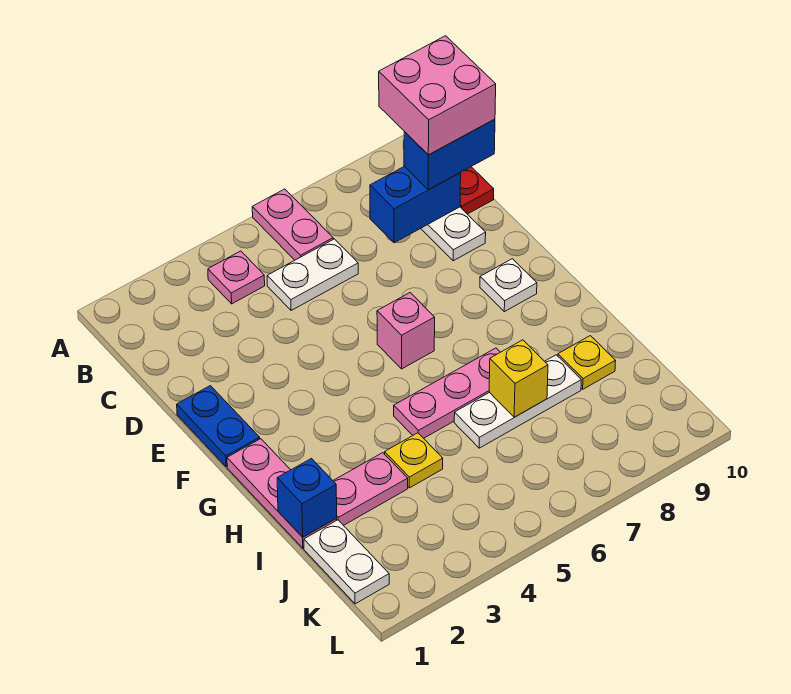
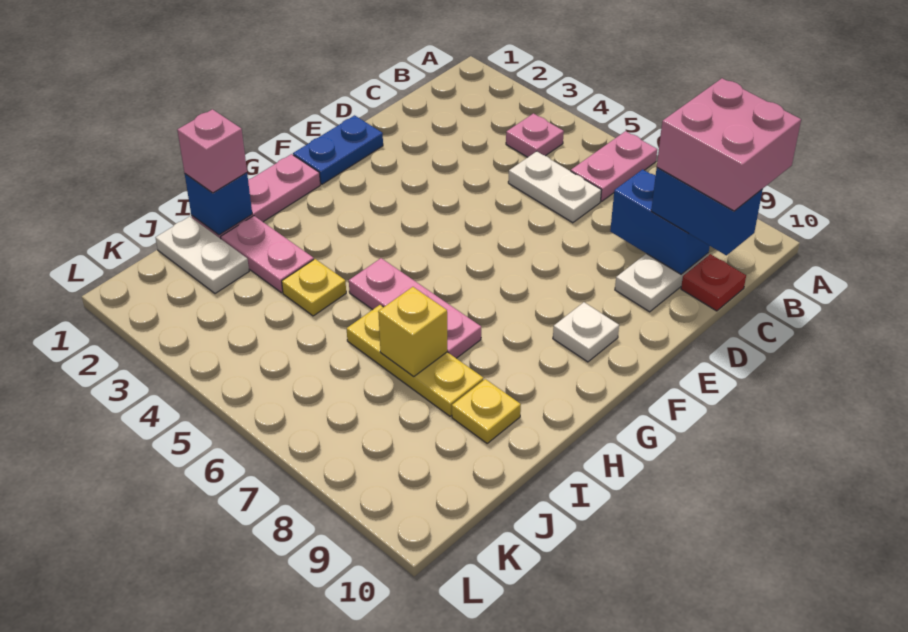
pink brick F6 level 1 -> pink brick I1 level 3
white plate I6:I8 level 1 -> yellow plate I6:I8 level 1
white plate J1:K1 level 1 -> white plate J1:J2 level 1

